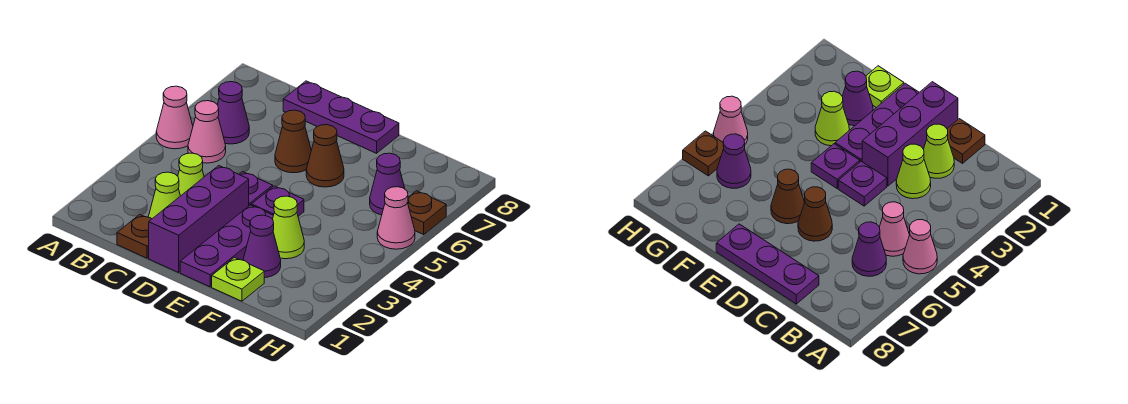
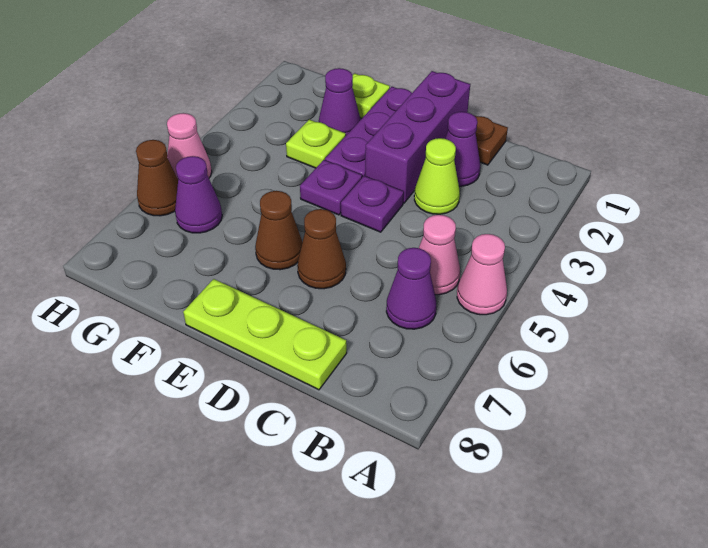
lime cone C2 level 1 -> purple cone C2 level 1
purple plate C8:E8 level 1 -> lime plate C8:E8 level 1
lime cone F3 level 1 -> lime plate F3 level 1
brown plate H6 level 1 -> brown cone H6 level 1

